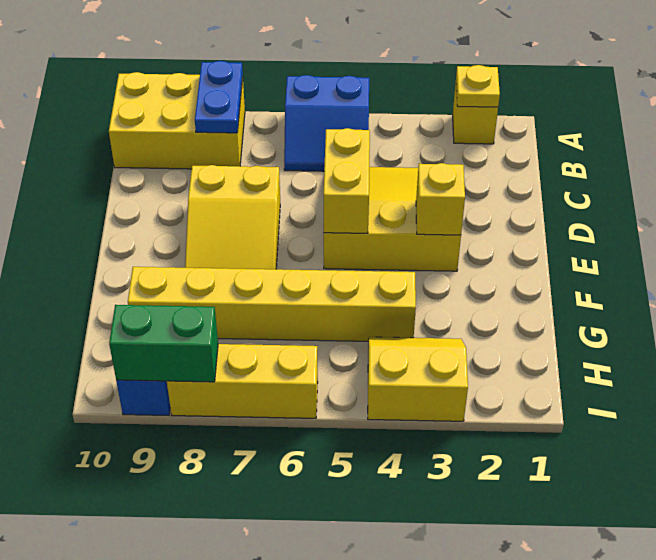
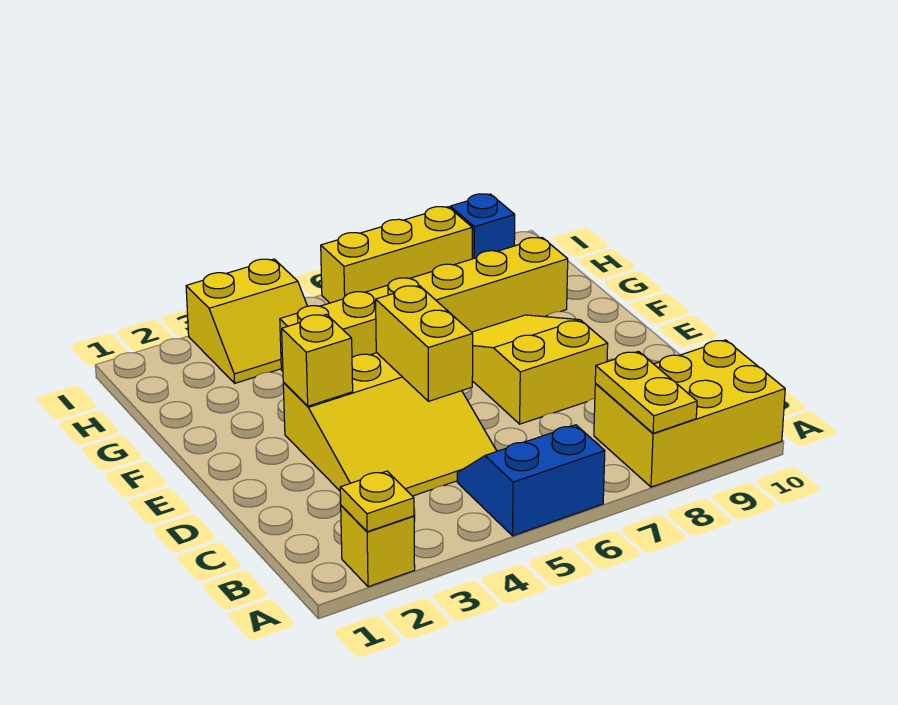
blue plate A8:B8 level 2 -> yellow plate A8:B8 level 2
green brick I8:I9 level 2 -> none

